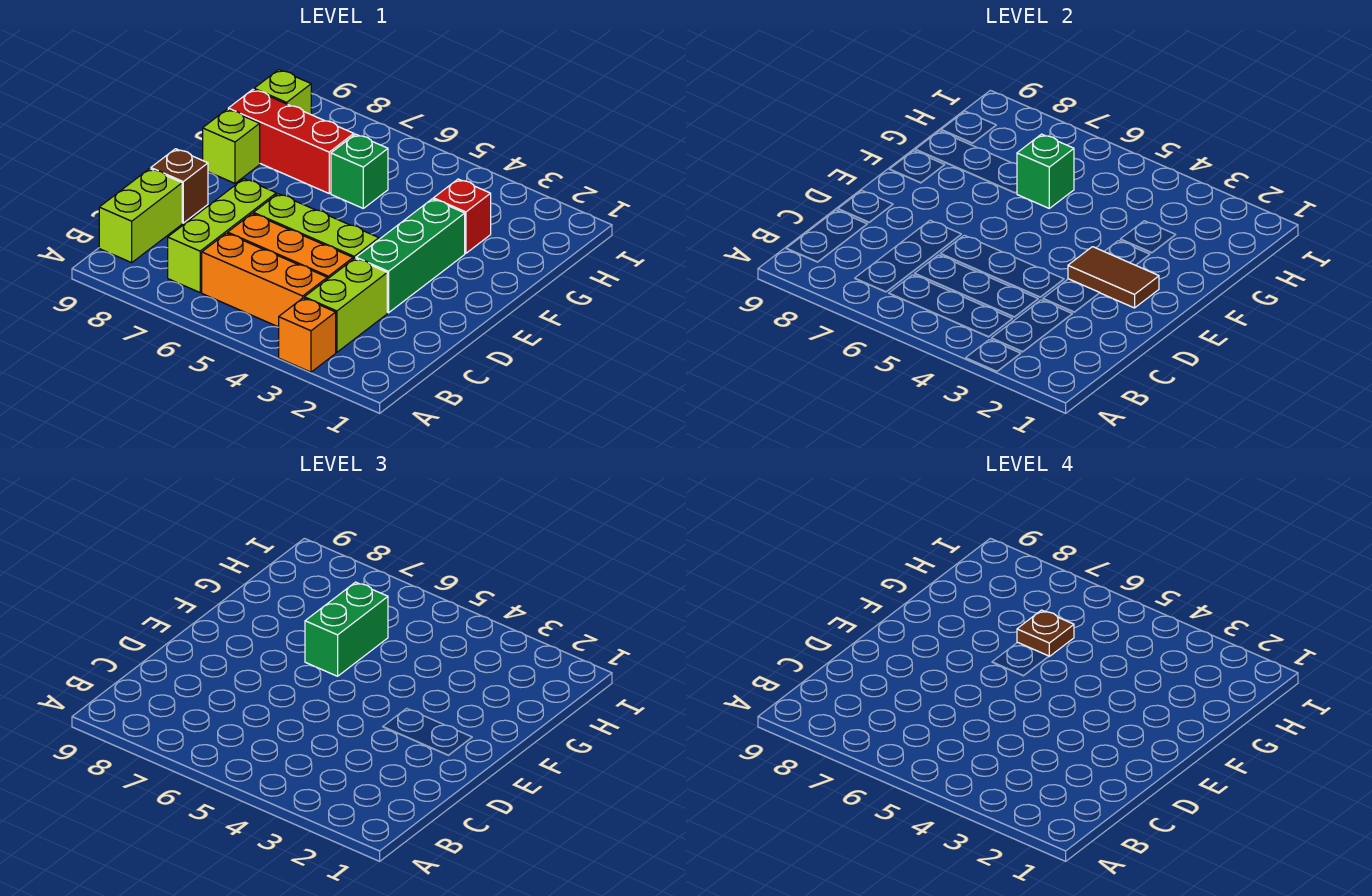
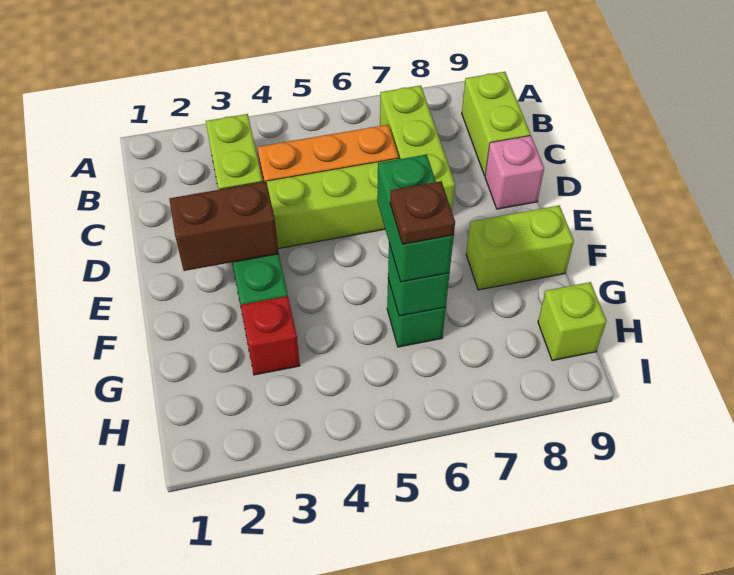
orange brick A3 level 1 -> none
orange brick B4:B6 level 1 -> none
brown brick D9 level 1 -> pink brick D9 level 1
brown tile E2:E3 level 2 -> brown brick E2:E3 level 2
lime brick F9 level 1 -> lime brick F8:F9 level 1
red brick G7:G9 level 1 -> none

